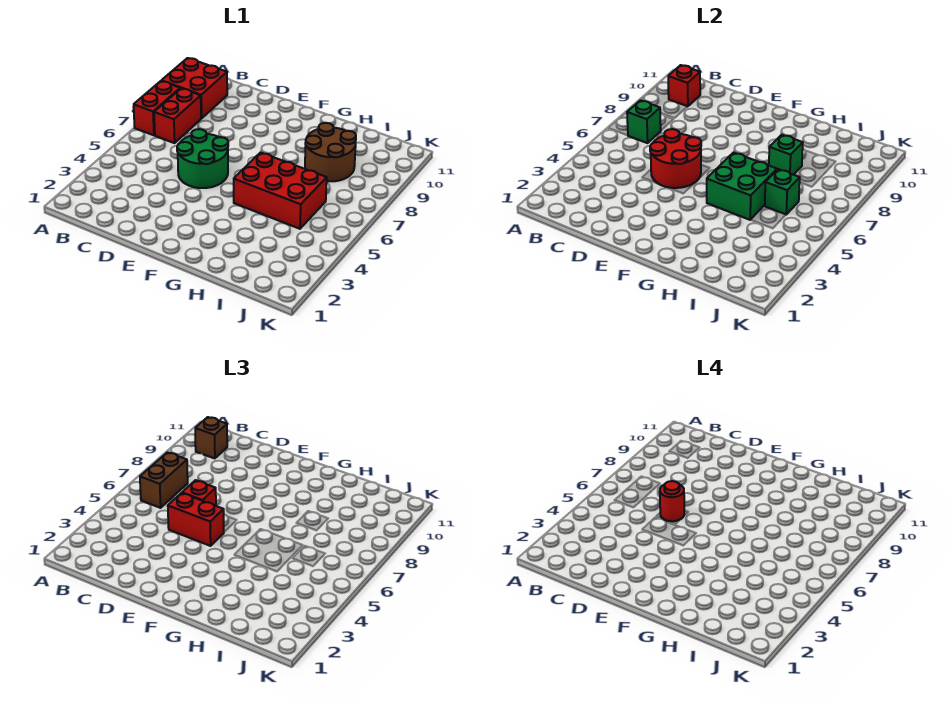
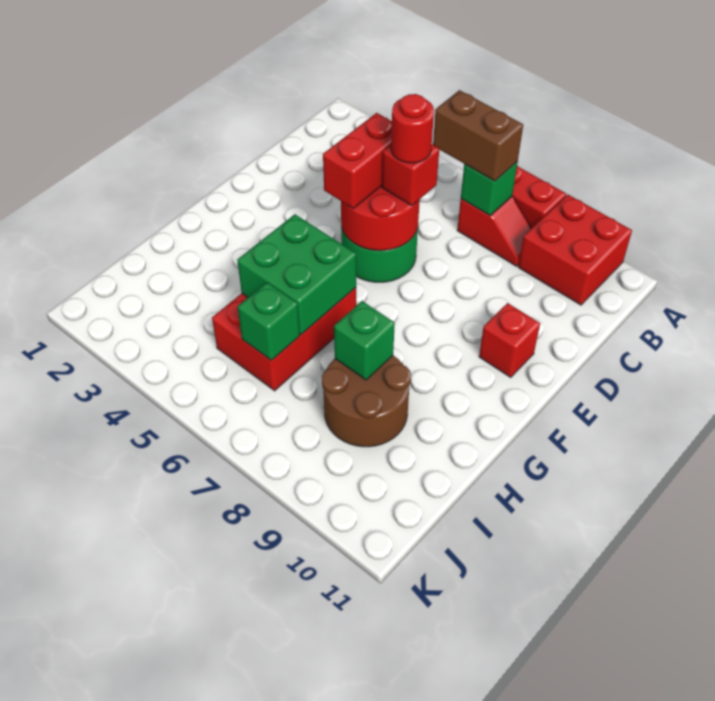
red brick B7:B8 level 1 -> red slope B7:B8 level 1 top 7
red brick B10 level 2 -> red brick E10 level 1
brown brick B10 level 3 -> none

